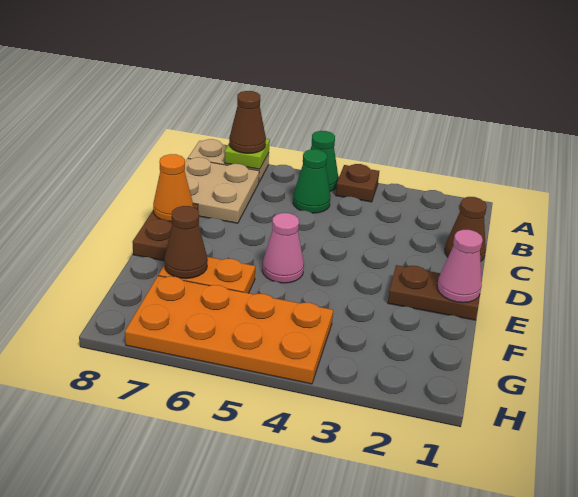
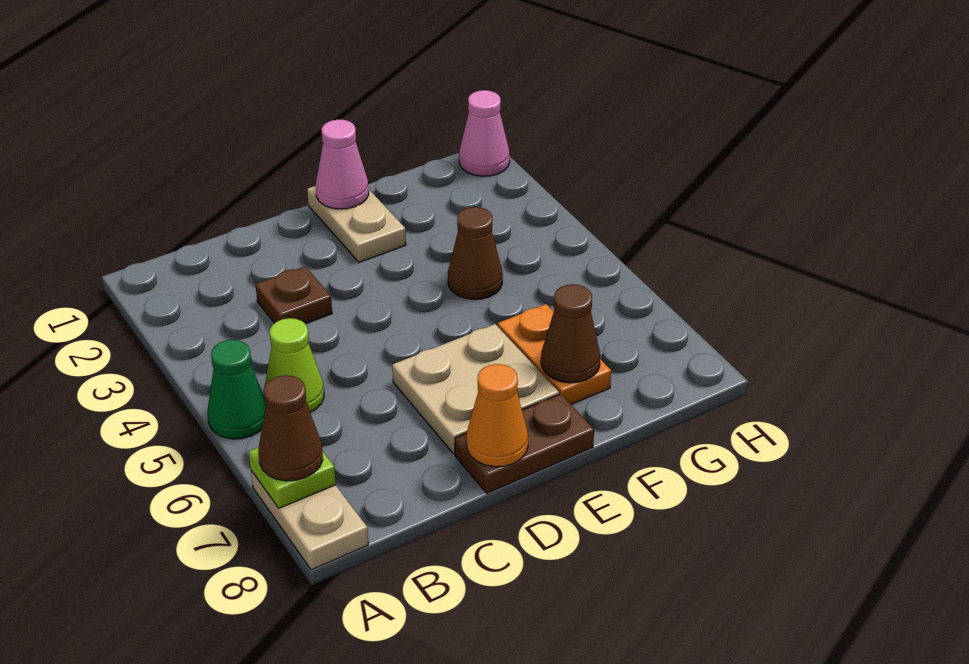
brown plate A4 level 1 -> brown plate C3 level 1
green cone B5 level 1 -> lime cone B5 level 1
tan plate B7:C8 level 1 -> tan plate D6:E7 level 1
brown cone C1 level 1 -> brown cone F4 level 1
brown plate E1:E2 level 1 -> tan plate E1:E2 level 1
pink cone E5 level 1 -> pink cone H1 level 1
orange plate G4:H7 level 1 -> none

